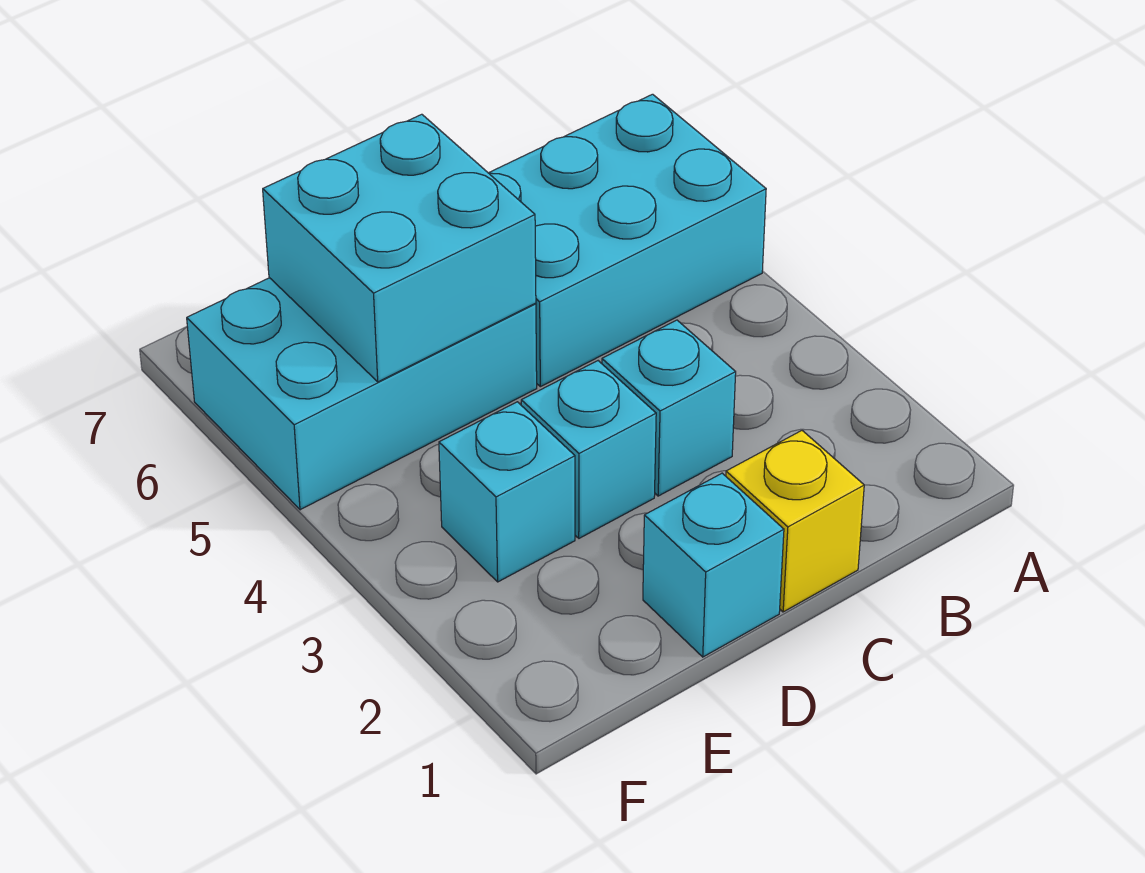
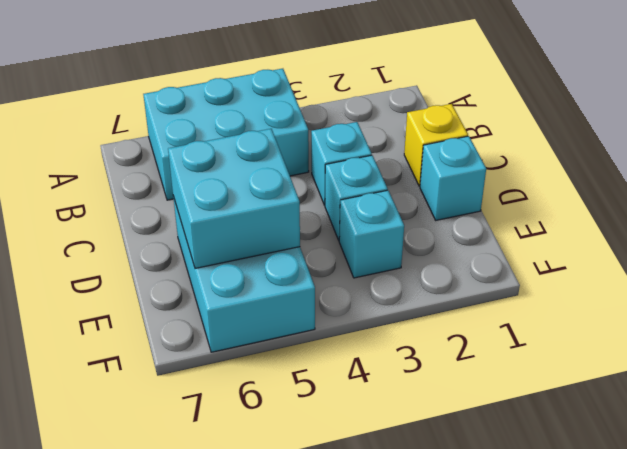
cyan brick A5:C6 level 1 -> cyan brick A4:B6 level 1

